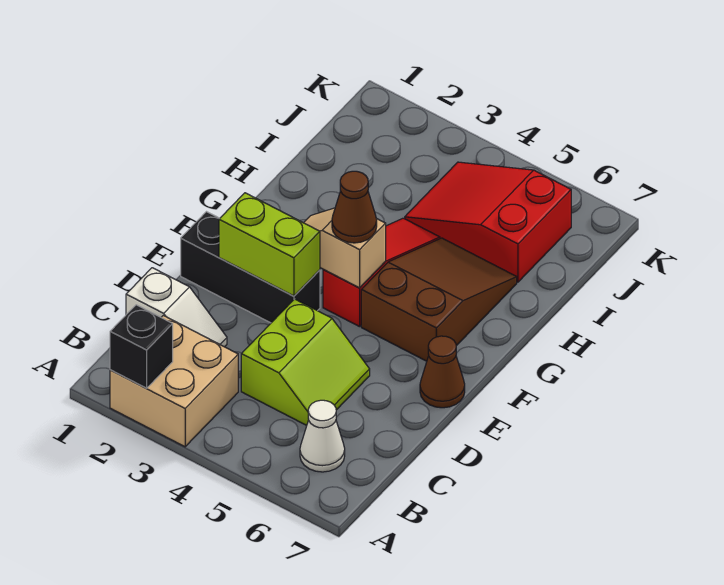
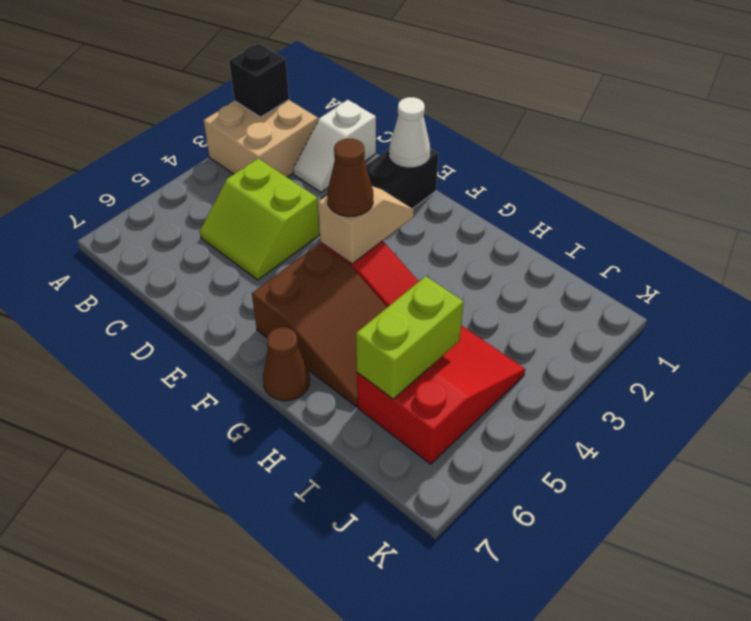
white cone B6 level 1 -> white cone E1 level 2
lime brick E2:E3 level 2 -> lime brick I5:I6 level 2
brown cone E7 level 1 -> brown cone G7 level 1

